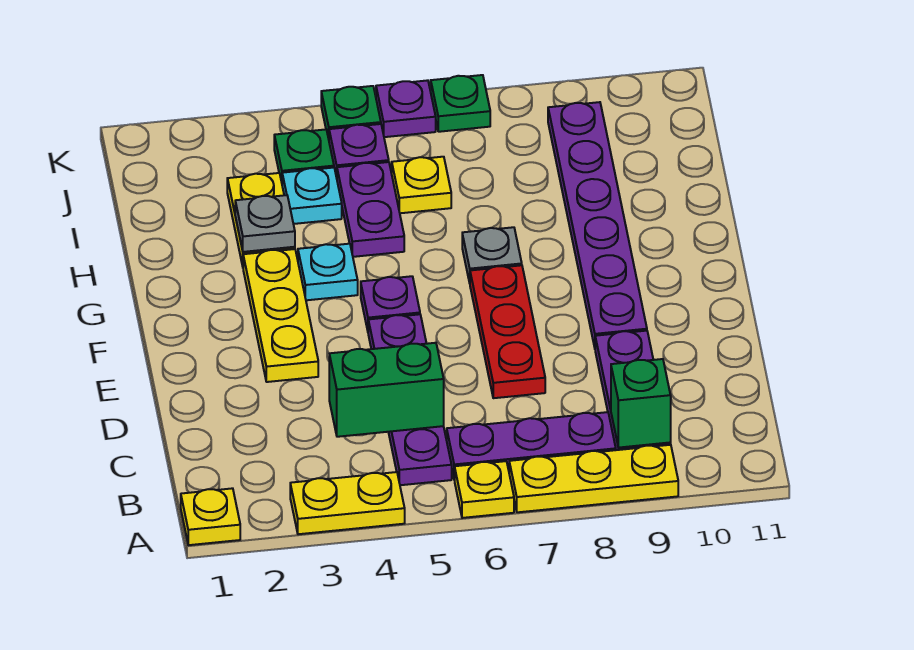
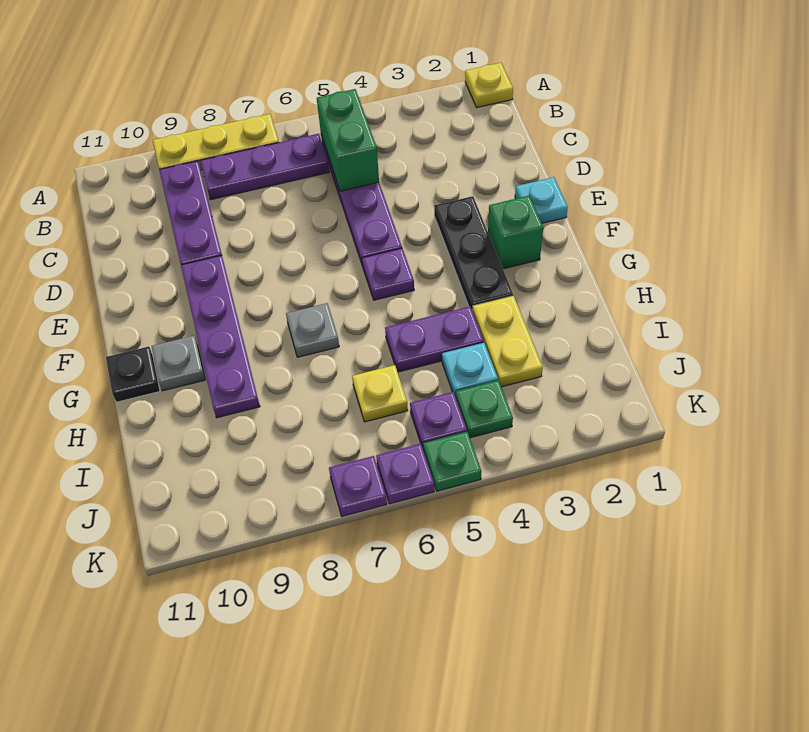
yellow plate A3:A4 level 1 -> none
yellow plate A6 level 1 -> none
green brick B9 level 2 -> green brick F2 level 1
green brick C4:C5 level 2 -> green brick B5:C5 level 2
red plate D7:F7 level 1 -> none
yellow plate E3:G3 level 1 -> black plate E3:G3 level 1
purple plate E9:J9 level 1 -> purple plate E9:H9 level 1
cyan plate G4 level 1 -> cyan plate E1 level 1
none -> black plate G11 level 1
grey plate H3 level 2 -> grey plate G10 level 1
purple plate H5:I5 level 1 -> purple plate H4:H5 level 1
green plate K7 level 1 -> purple plate K7 level 1

